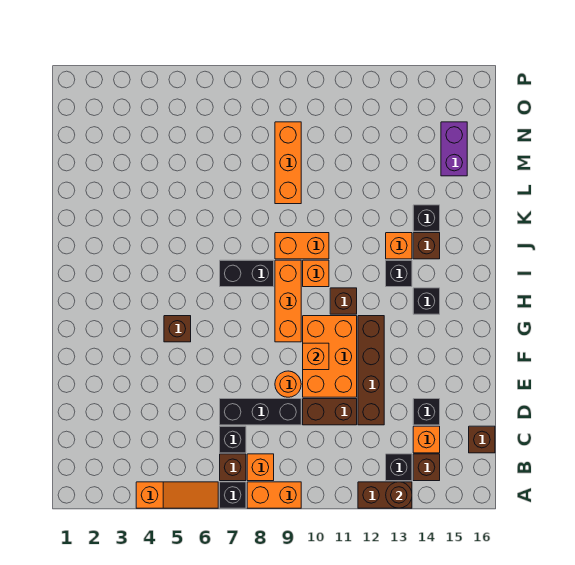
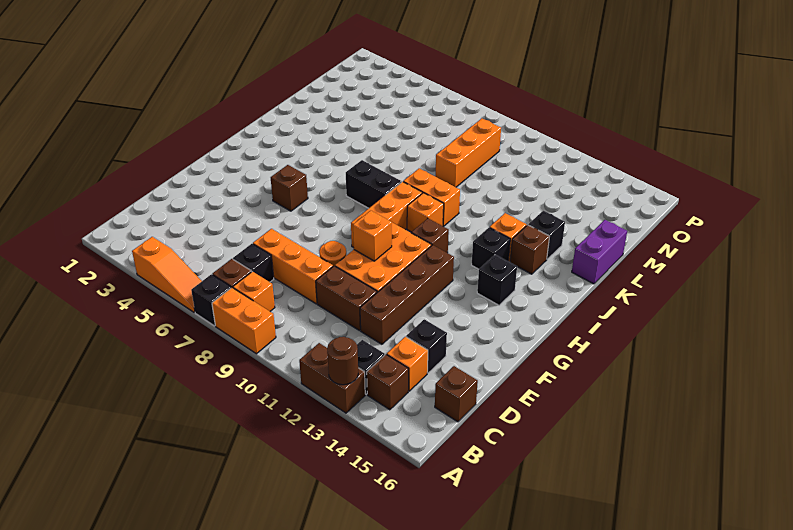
black brick D7:D9 level 1 -> orange brick D7:D9 level 1
purple brick M15:N15 level 1 -> purple brick K16:L16 level 1

